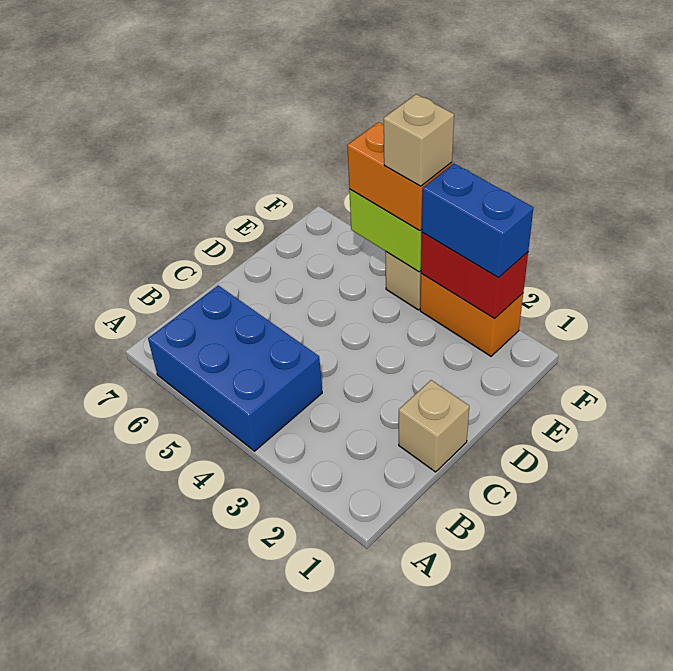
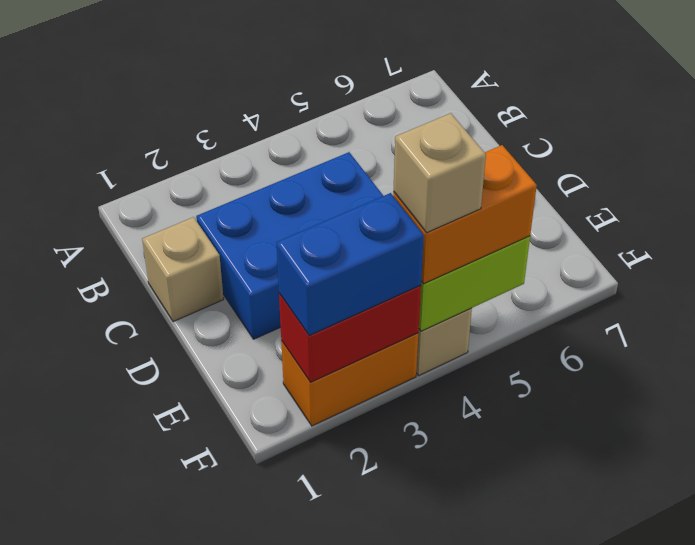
blue brick A4:B6 level 1 -> blue brick C2:D4 level 1

